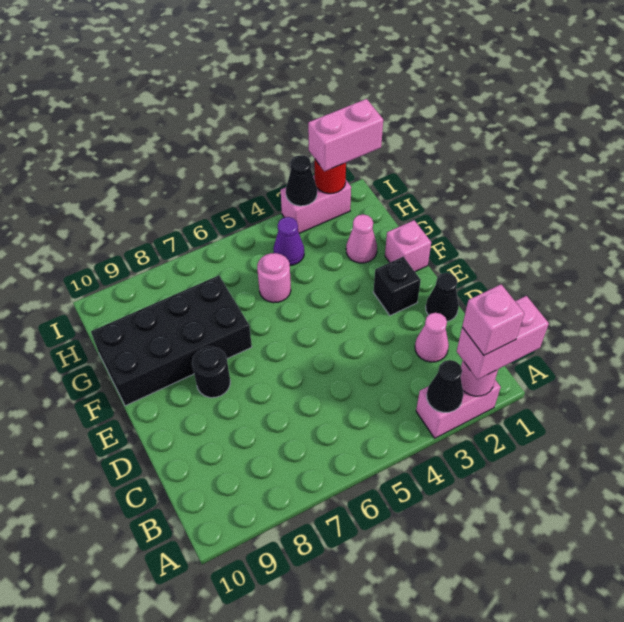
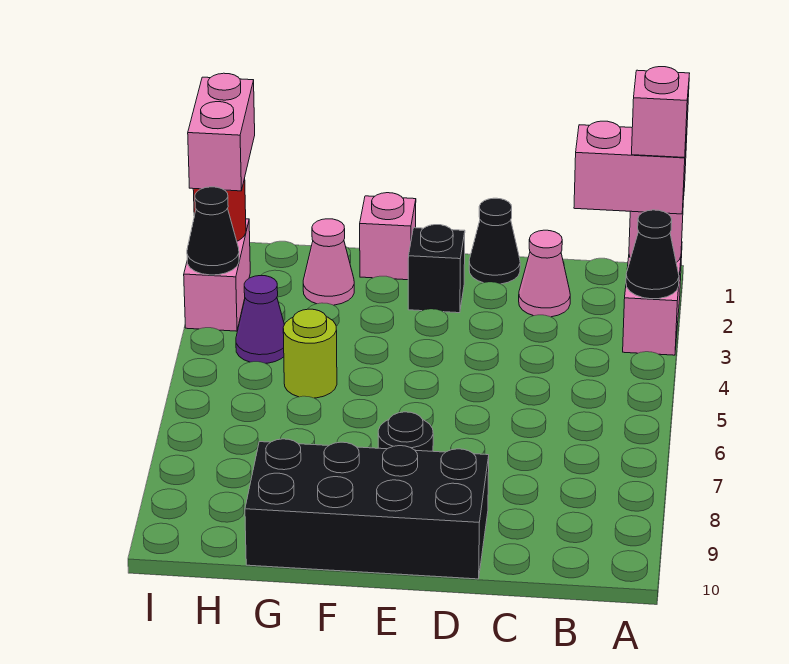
pink brick A1:A2 level 3 -> pink brick A2:B2 level 3
black brick F7:G10 level 1 -> black brick D9:G10 level 1
pink round brick G5 level 1 -> lime round brick G5 level 1

